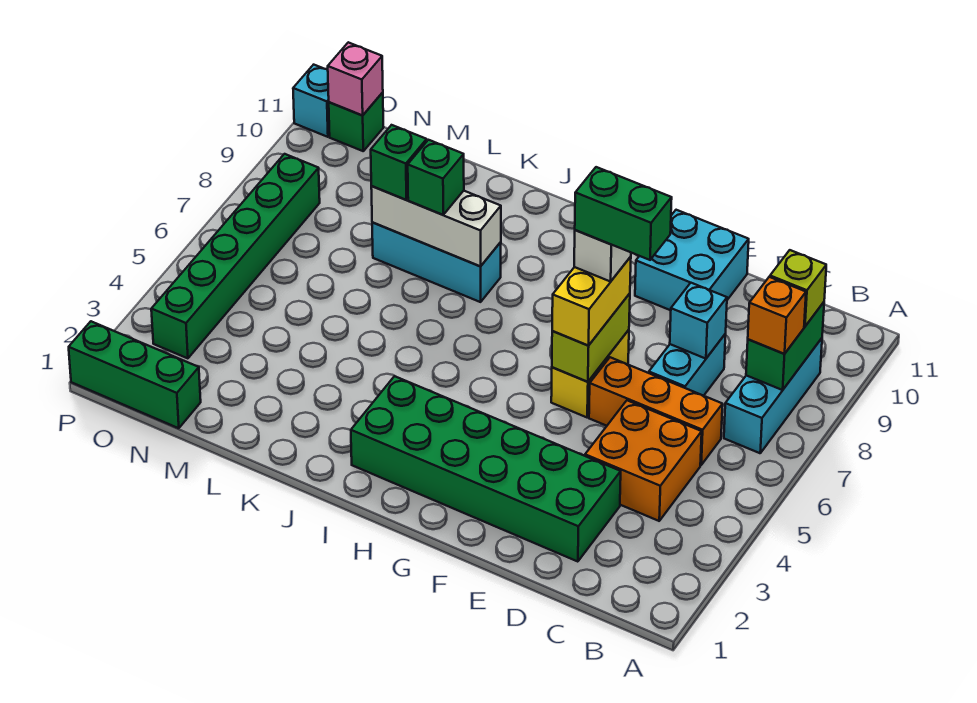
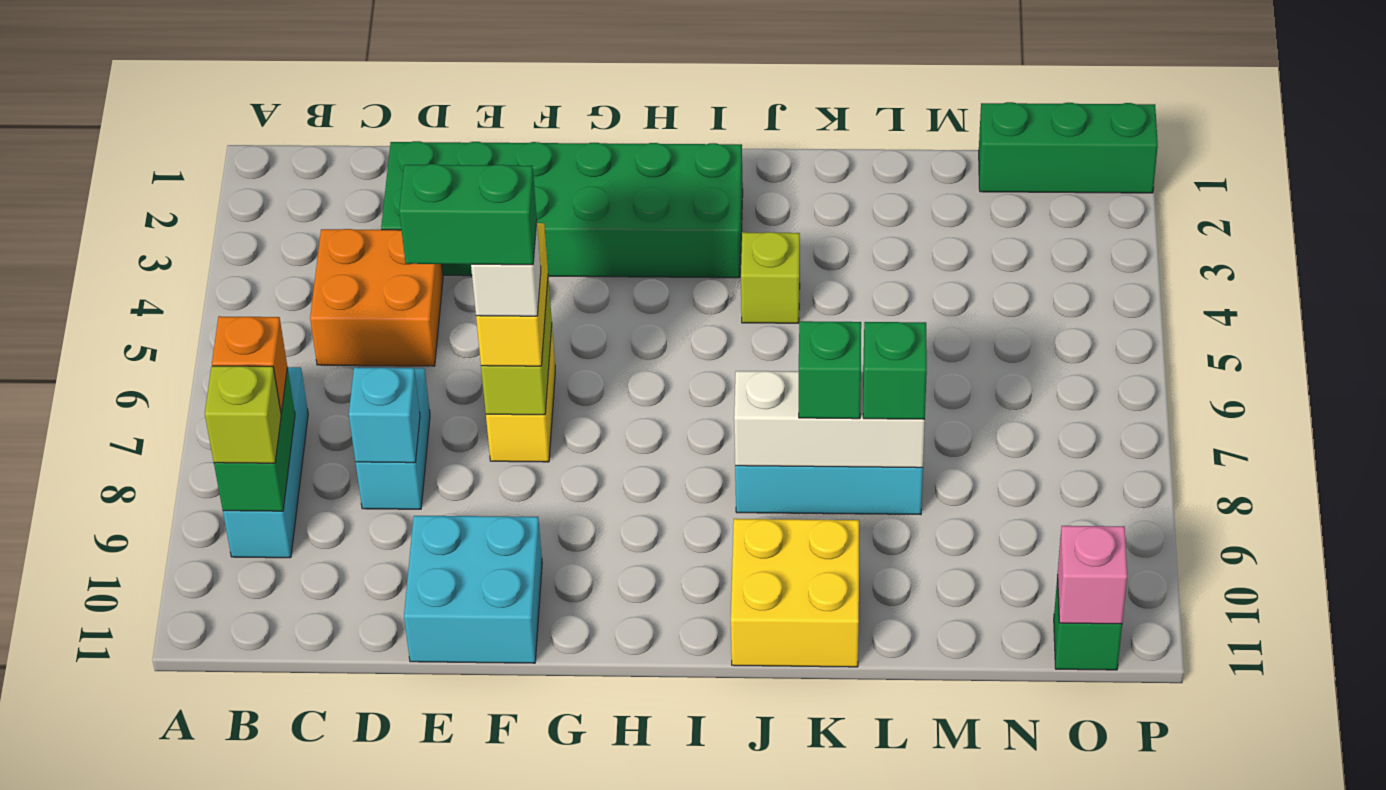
orange brick C6:E6 level 1 -> none
none -> lime brick J4 level 1
none -> yellow brick J10:K11 level 1
green brick O3:O8 level 1 -> none
cyan brick P11 level 1 -> none

